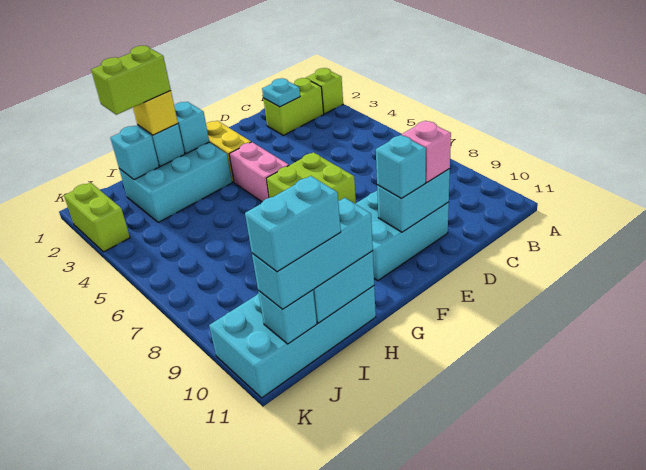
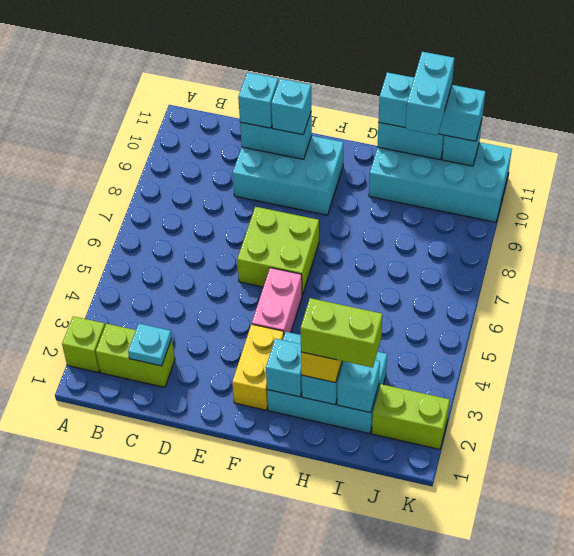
pink brick D10 level 3 -> cyan brick D10 level 3
cyan brick I11:J11 level 4 -> cyan brick I10:I11 level 4
lime brick K2:K3 level 1 -> lime brick J2:K2 level 1

